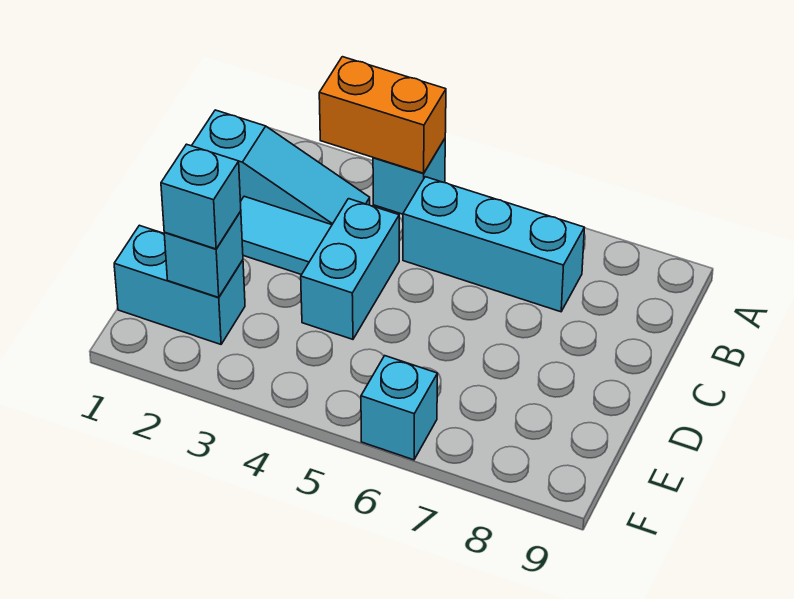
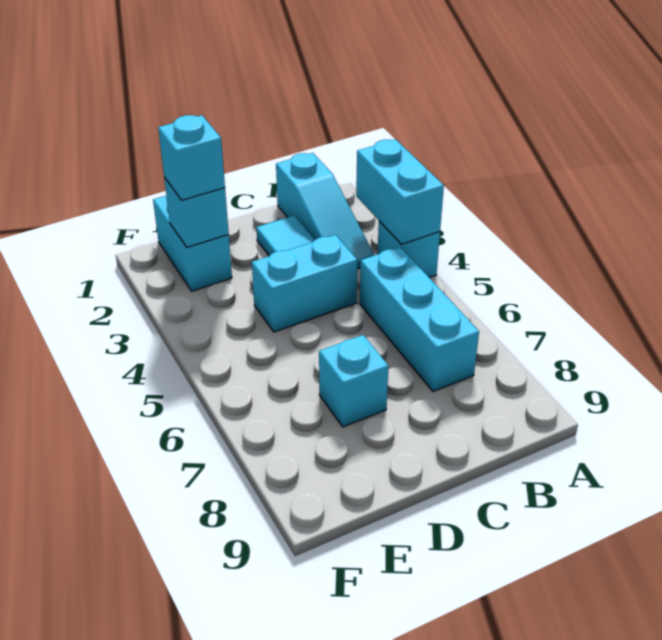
orange brick A3:A4 level 2 -> cyan brick A3:A4 level 2
cyan brick F6 level 1 -> cyan brick D7 level 1

